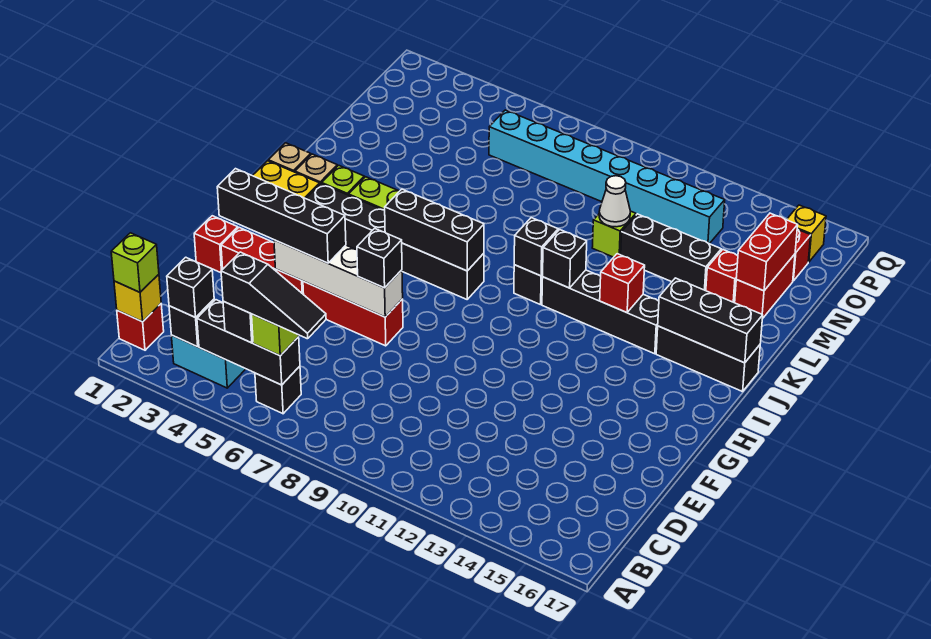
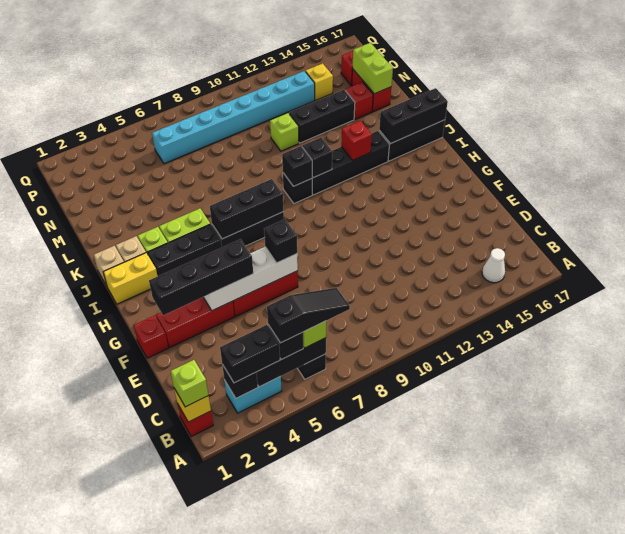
black brick B3 level 3 -> black brick B3:B4 level 3
white cone M11 level 2 -> white cone B15 level 1
red brick M16:N16 level 2 -> lime brick M16:N16 level 2
yellow brick P16 level 1 -> yellow brick O14 level 1

